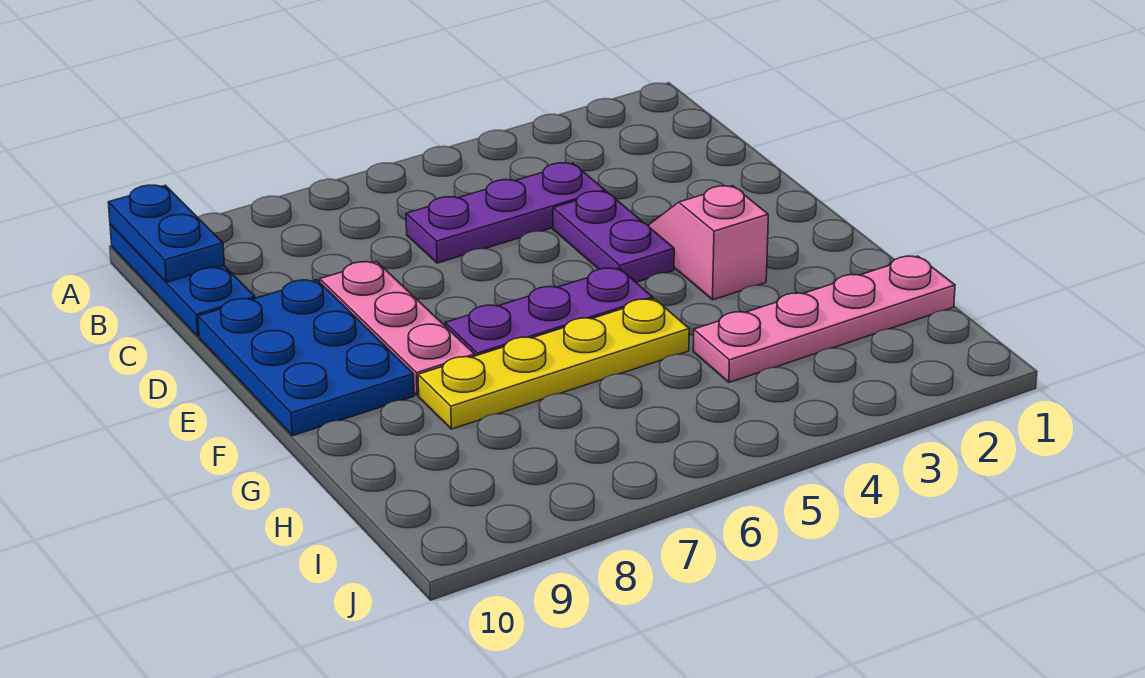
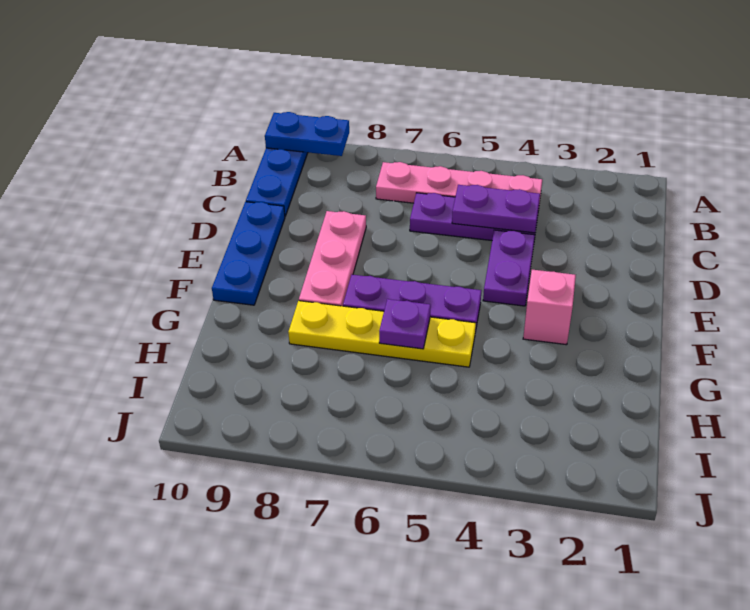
blue plate A10:B10 level 2 -> blue plate A9:A10 level 2
none -> purple plate C4:C5 level 2
blue plate D9:F10 level 1 -> blue plate D10:F10 level 1
none -> purple plate G6 level 2
pink plate H1:H4 level 1 -> pink plate B4:B7 level 1

